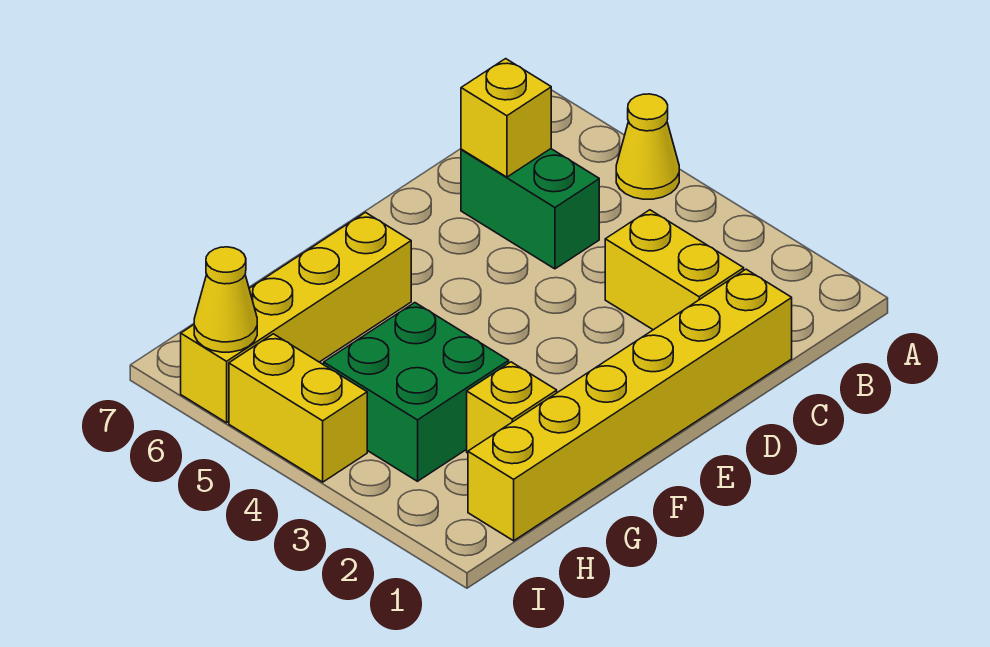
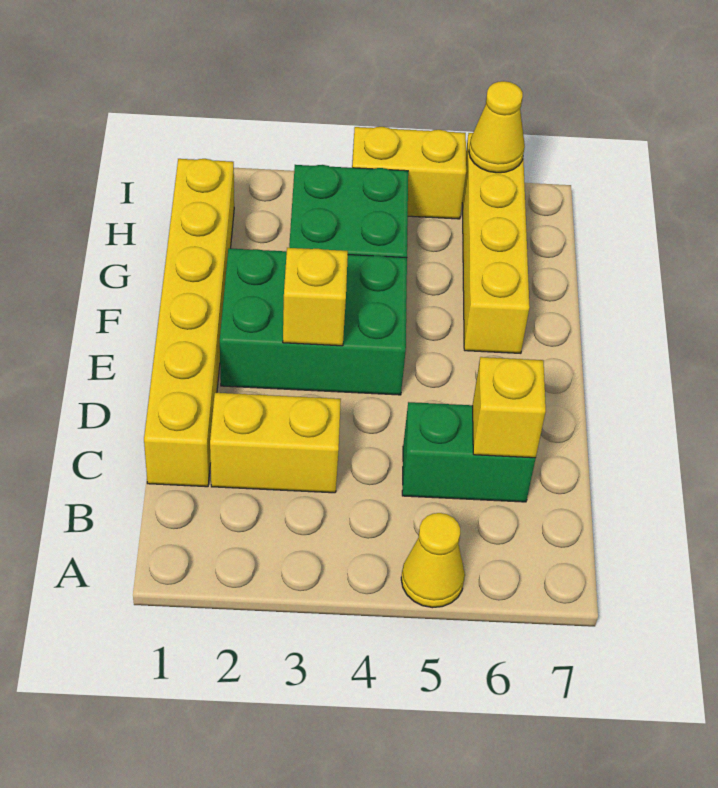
none -> green brick E2:F4 level 1
yellow brick G2 level 1 -> yellow brick E3 level 2

